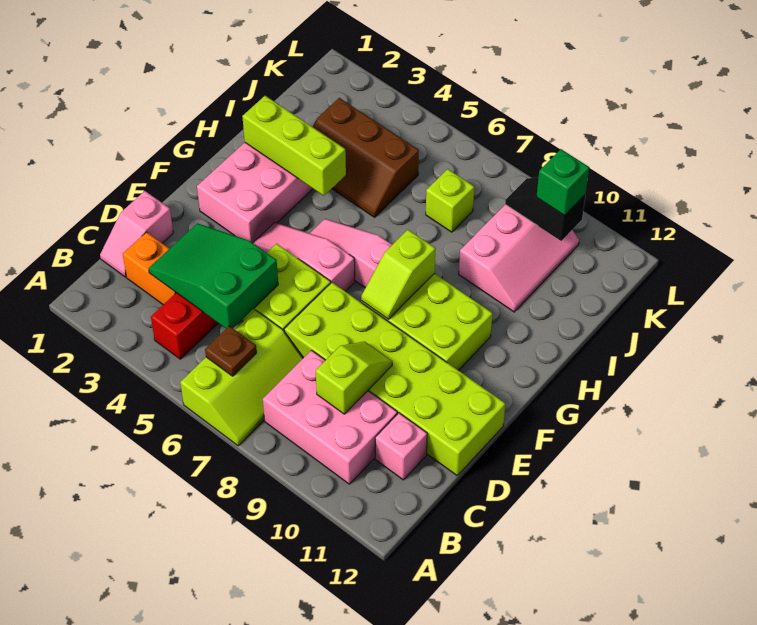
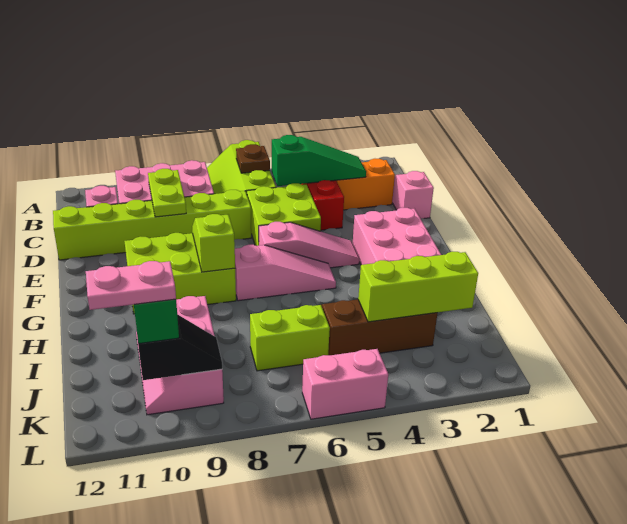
green slope C3:D5 level 2 top 5 -> green slope C3:C5 level 2 top 5
lime slope C9:D9 level 2 top C -> lime plate C9:D9 level 2
lime brick D7:E12 level 1 -> lime brick D7:D12 level 1
lime brick H2:H4 level 2 -> lime brick J2:J4 level 2
lime brick J7 level 1 -> lime brick J6:J7 level 1
none -> pink plate K10:K11 level 4
none -> pink brick L5:L6 level 1

